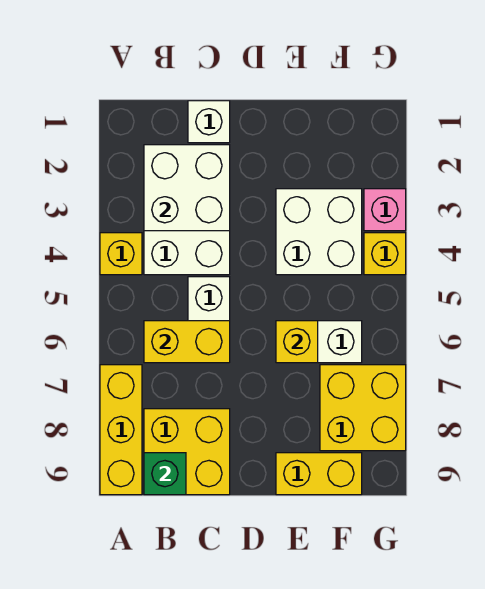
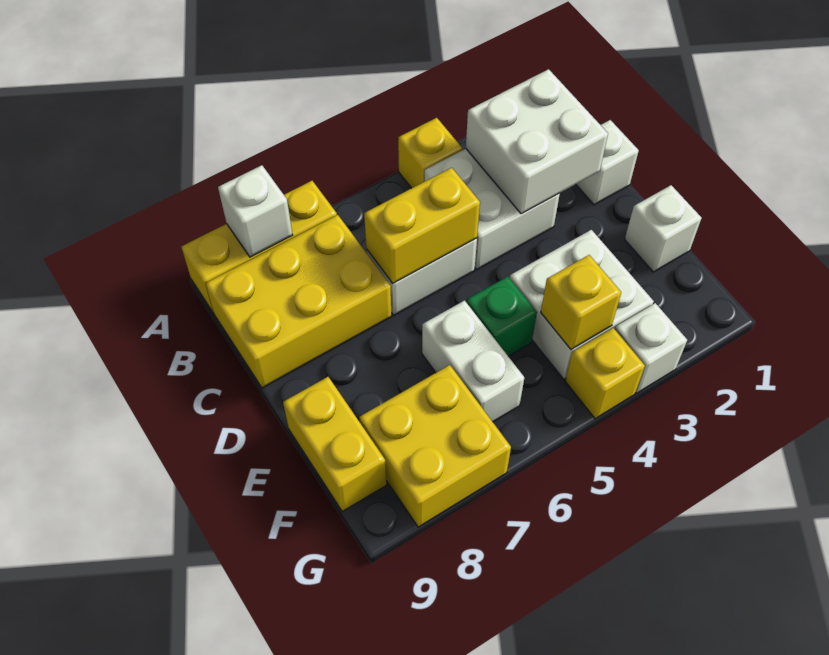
none -> white brick A8 level 2
yellow brick B6:C6 level 2 -> yellow brick C5:C6 level 2
yellow brick B8:C9 level 1 -> yellow brick B7:C9 level 1
green brick B9 level 2 -> green brick E5 level 1
none -> white brick E1 level 1
yellow brick E6 level 2 -> yellow brick F4 level 2
pink brick G3 level 1 -> white brick G3 level 1

